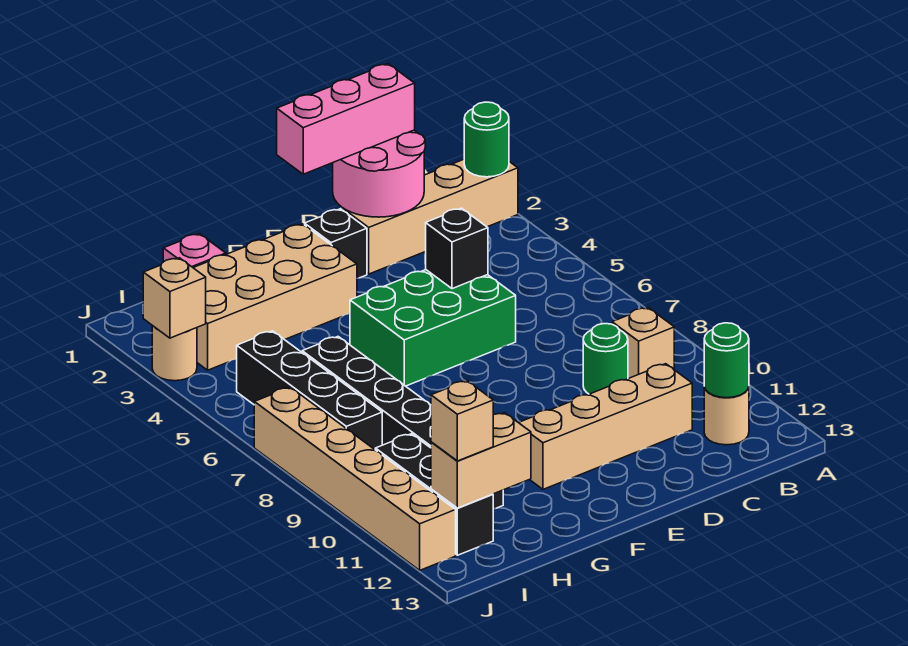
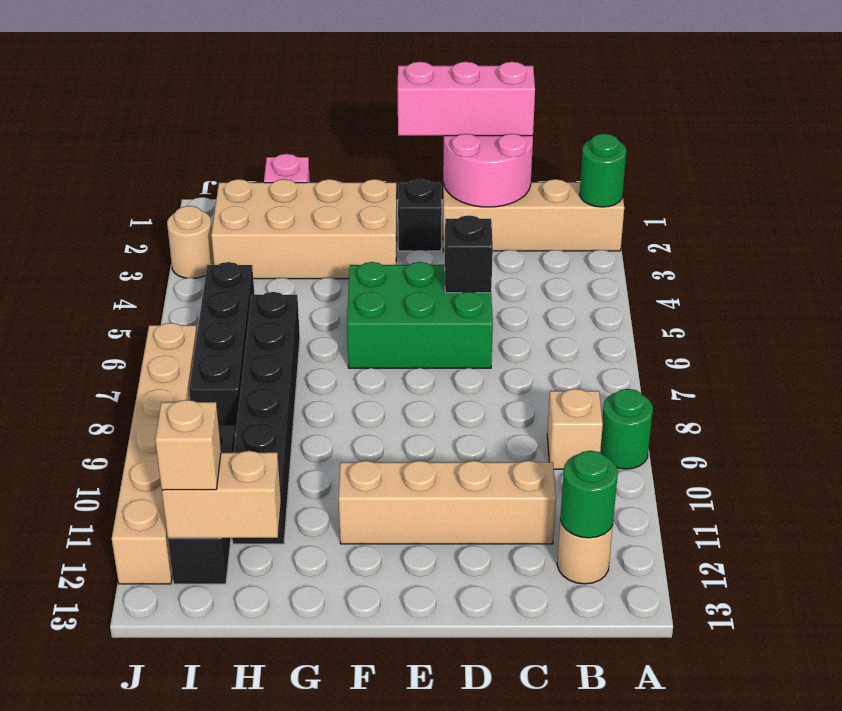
green round brick C9 level 1 -> green round brick A9 level 1
tan brick J3 level 2 -> none

